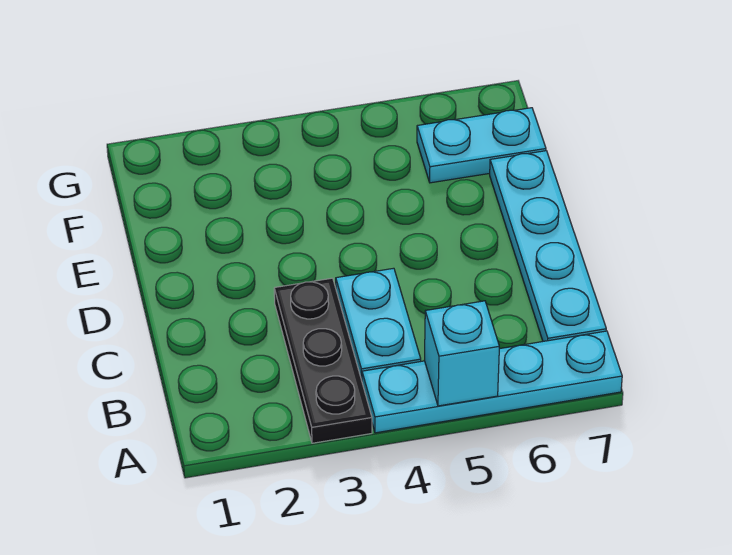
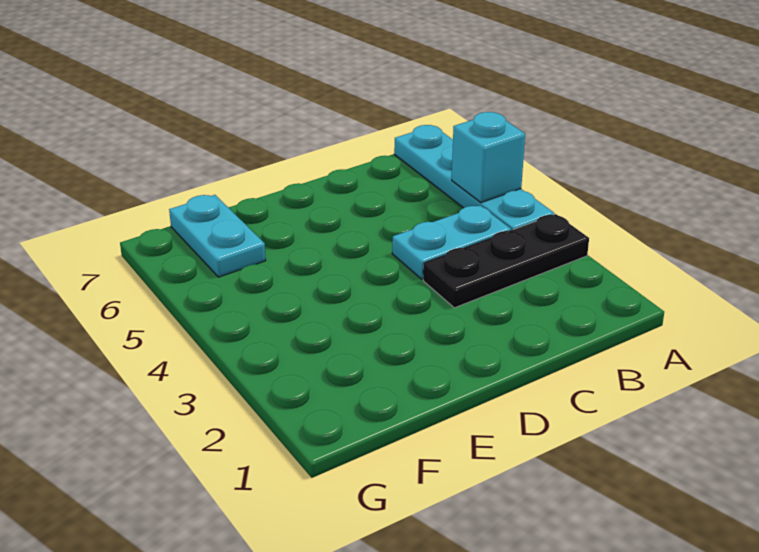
cyan plate B7:E7 level 1 -> none

